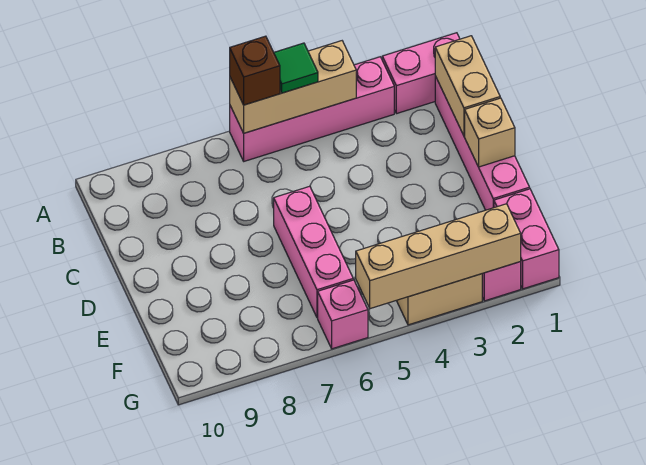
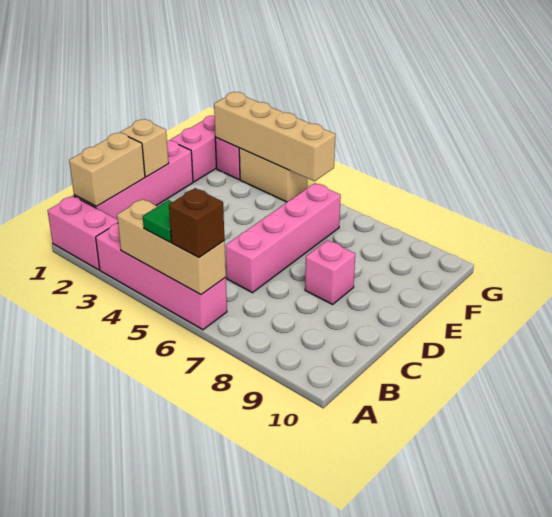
pink brick D6:F6 level 1 -> pink brick C6:F6 level 1
pink brick G6 level 1 -> pink brick D8 level 1

